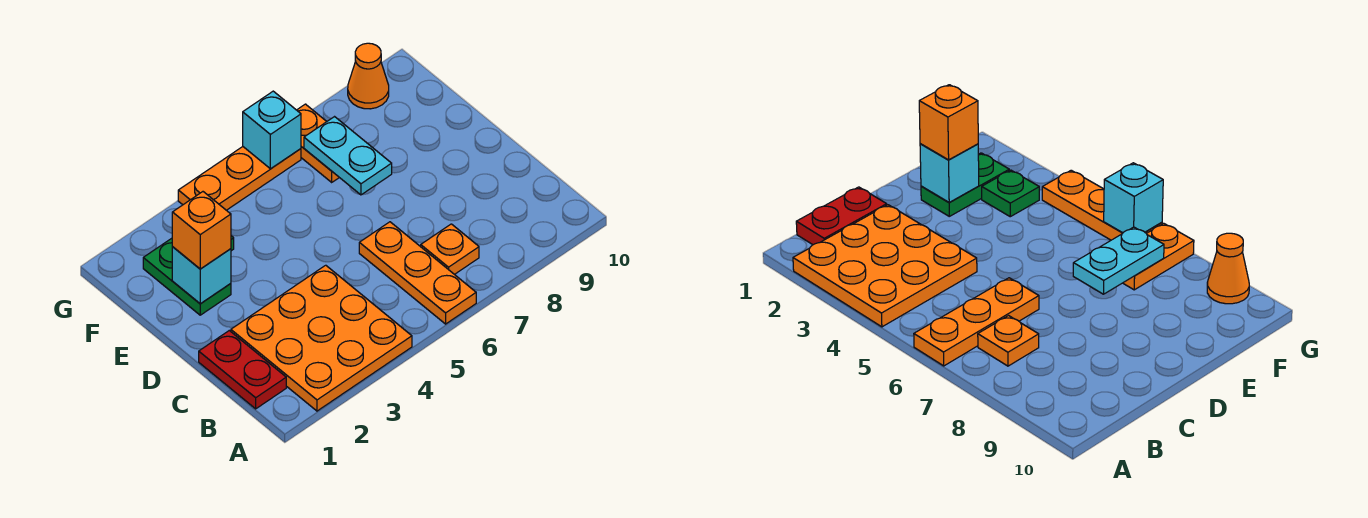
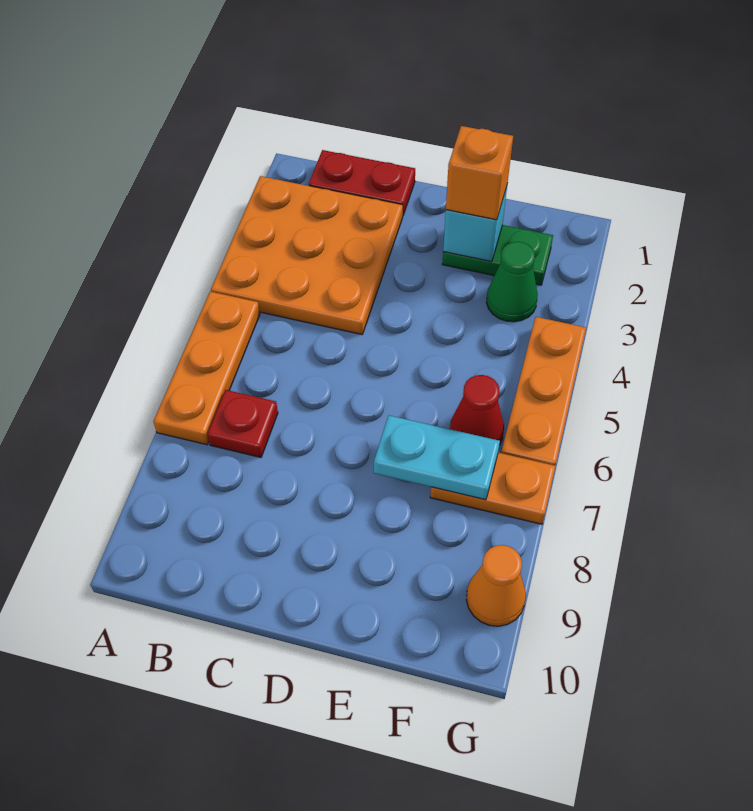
orange plate A6:C6 level 1 -> orange plate A5:A7 level 1
orange plate B7 level 1 -> red plate B7 level 1
green plate F3 level 1 -> green cone F3 level 1
none -> red cone F6 level 1
cyan brick G6 level 2 -> none

